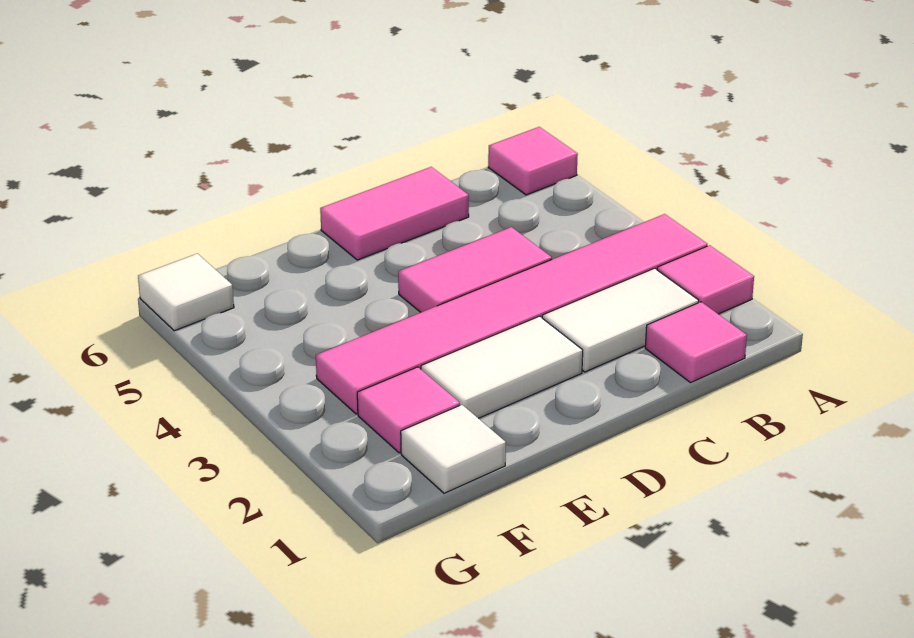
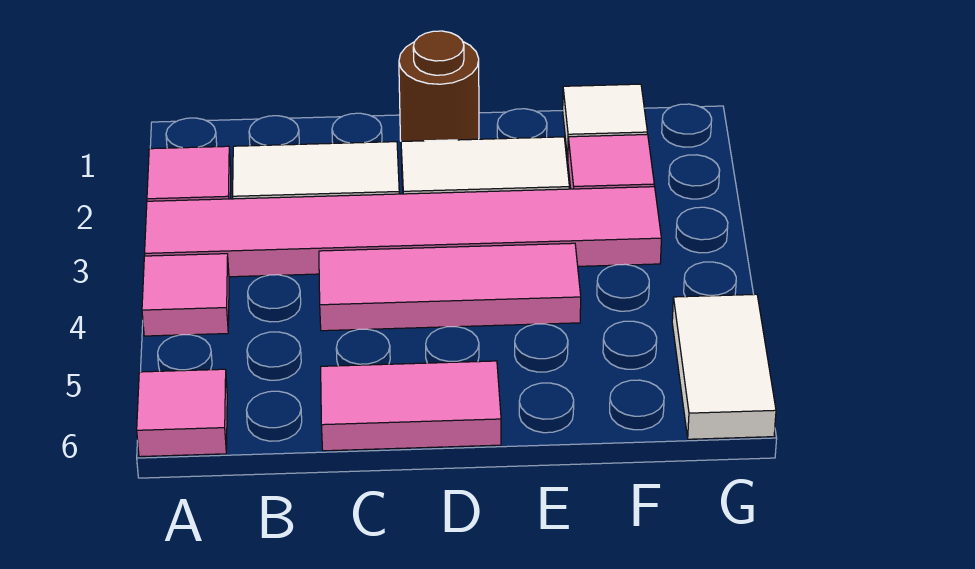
pink tile B1 level 1 -> pink tile A4 level 1
pink tile C4:D4 level 1 -> pink tile C4:E4 level 1
none -> brown round brick D1 level 1
white tile G6 level 1 -> white tile G5:G6 level 1

